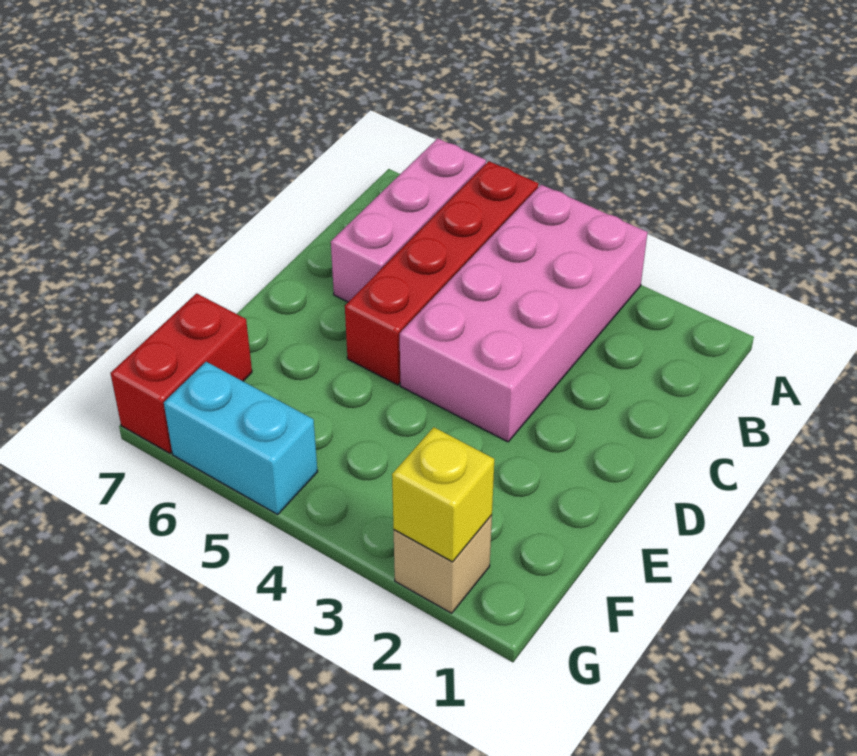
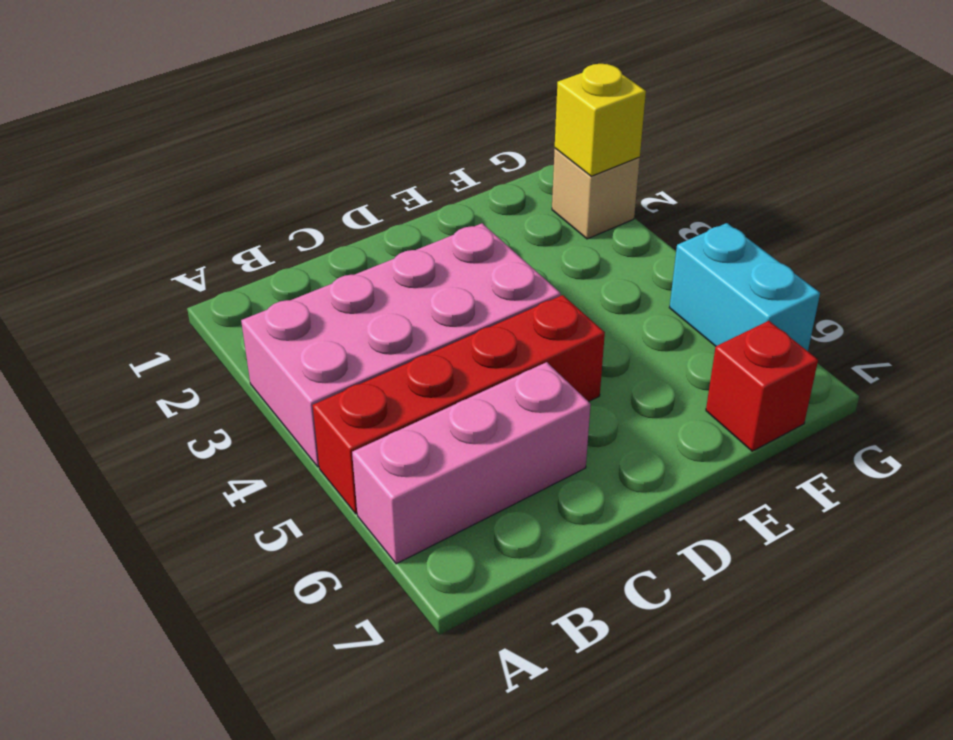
red brick F7:G7 level 1 -> red brick F7 level 1

